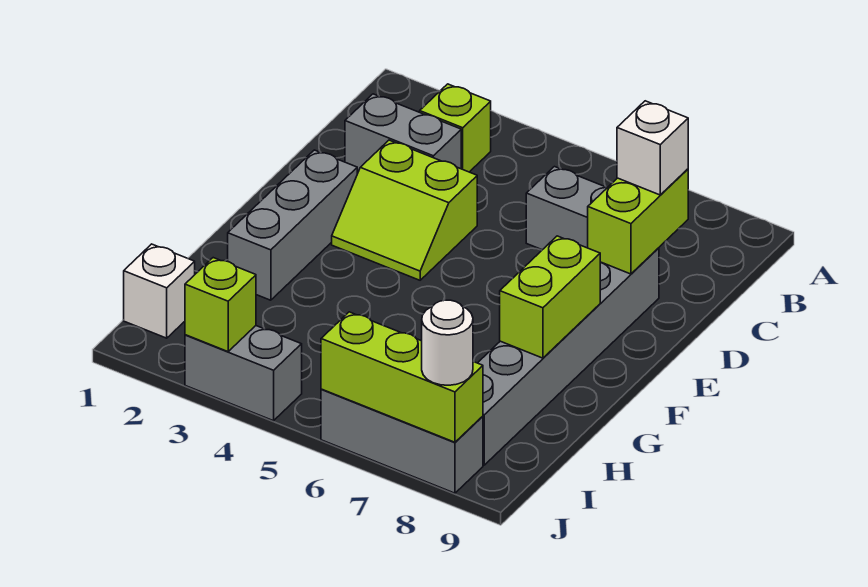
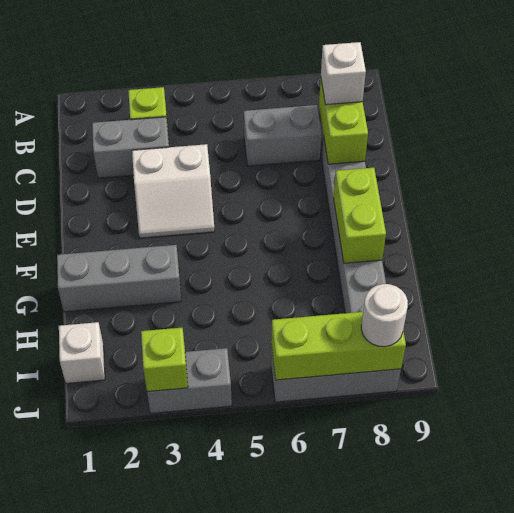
lime slope D3:E4 level 1 top D -> white slope D3:E4 level 1 top D
grey brick E2:G2 level 1 -> grey brick G1:G3 level 1

